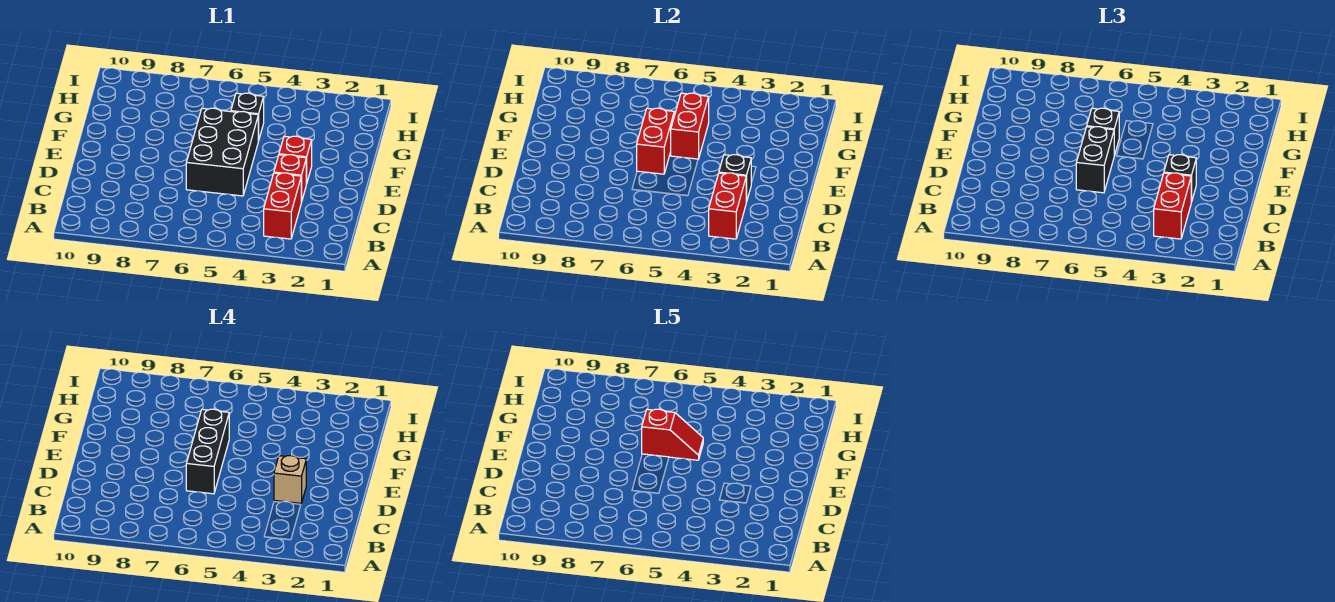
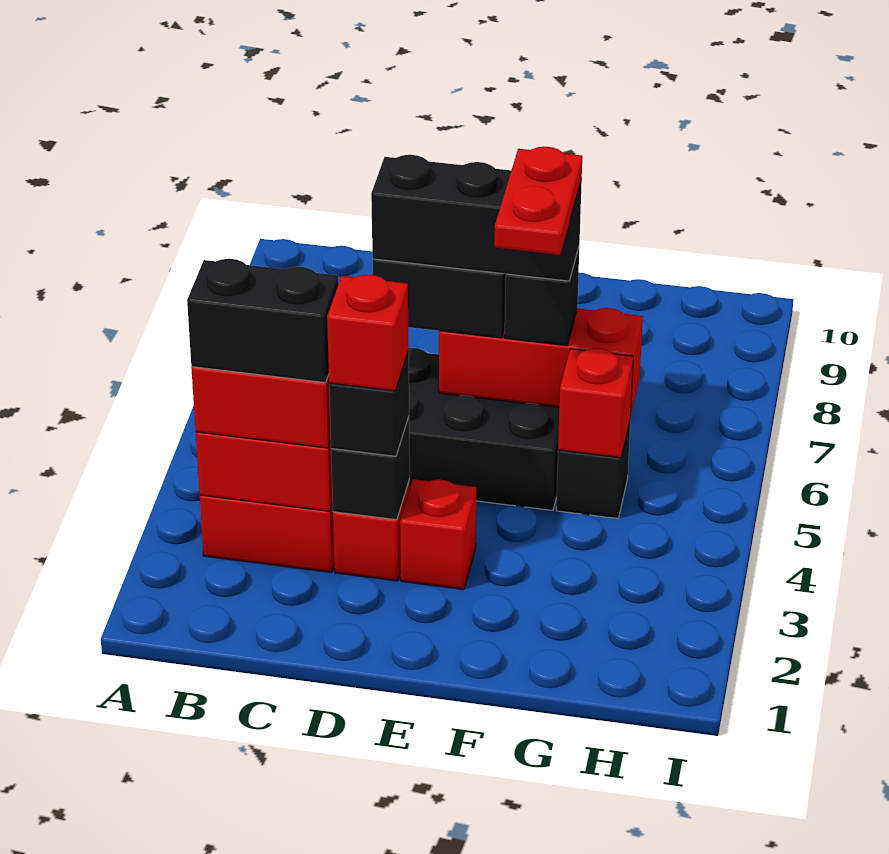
none -> black brick B3:C3 level 4
tan brick D3 level 4 -> red brick D3 level 4
red brick E6:F6 level 2 -> red brick E6:G6 level 2
red brick F5:G5 level 2 -> red brick G5 level 2
red slope F5:F6 level 5 top 6 -> red plate F5:F6 level 5

